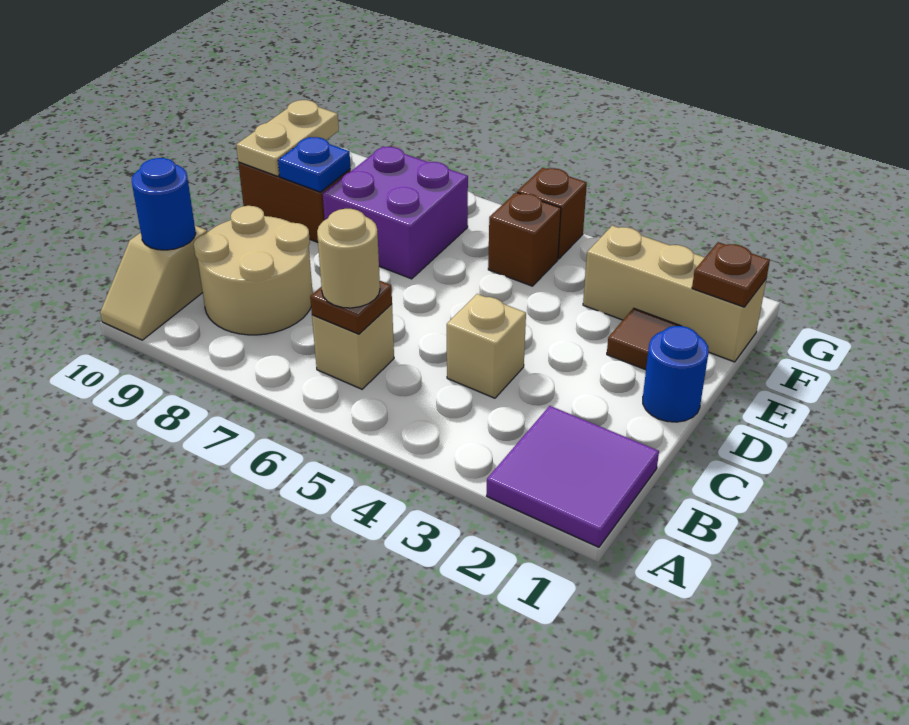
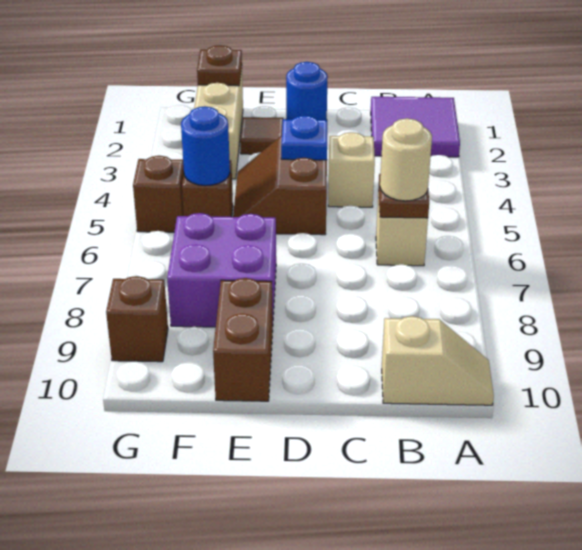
tan round brick B8:C9 level 1 -> none
blue round brick B10 level 2 -> blue round brick F5 level 2
none -> brown slope D4:E5 level 1 top D
blue plate E9 level 2 -> blue plate D4 level 2
tan plate E10:F10 level 2 -> none
none -> brown brick G9 level 1

